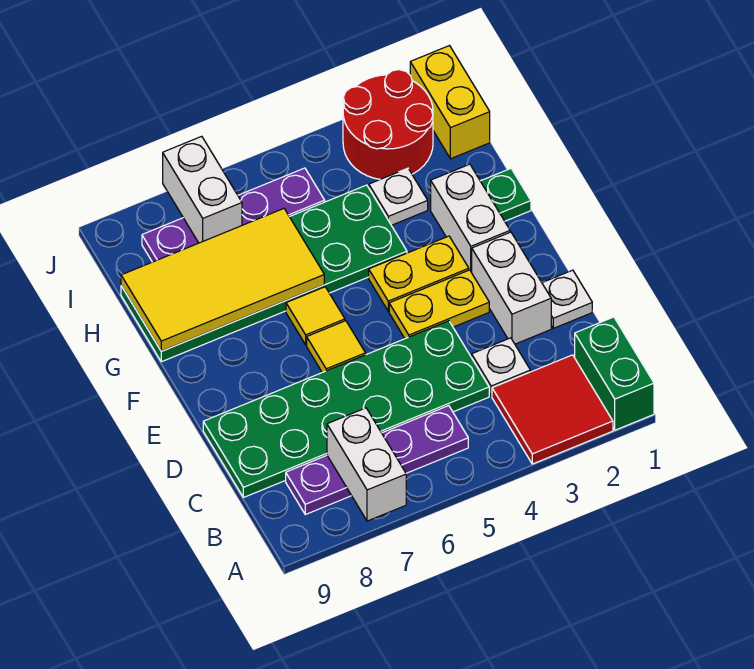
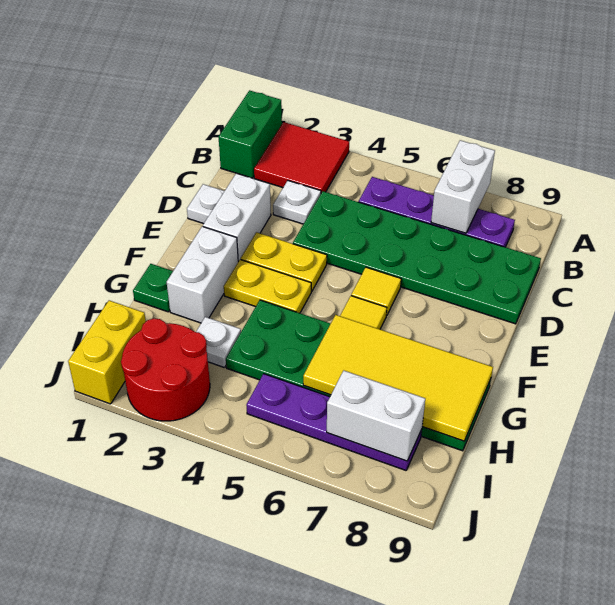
white brick I7:J7 level 2 -> white brick I7:I8 level 2

